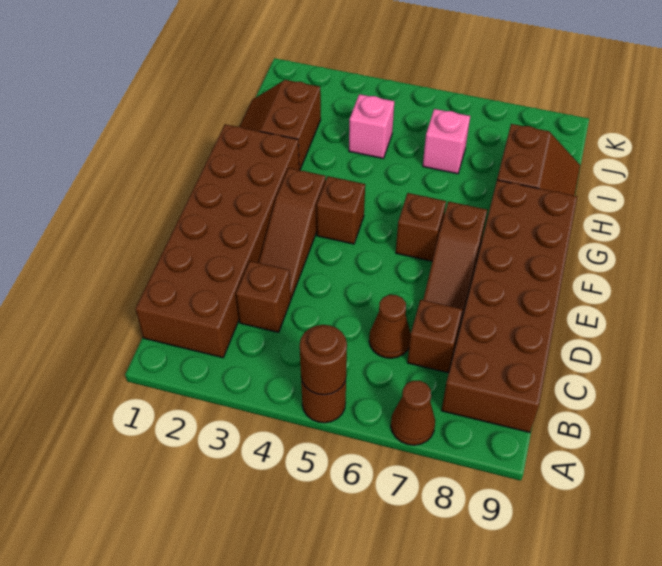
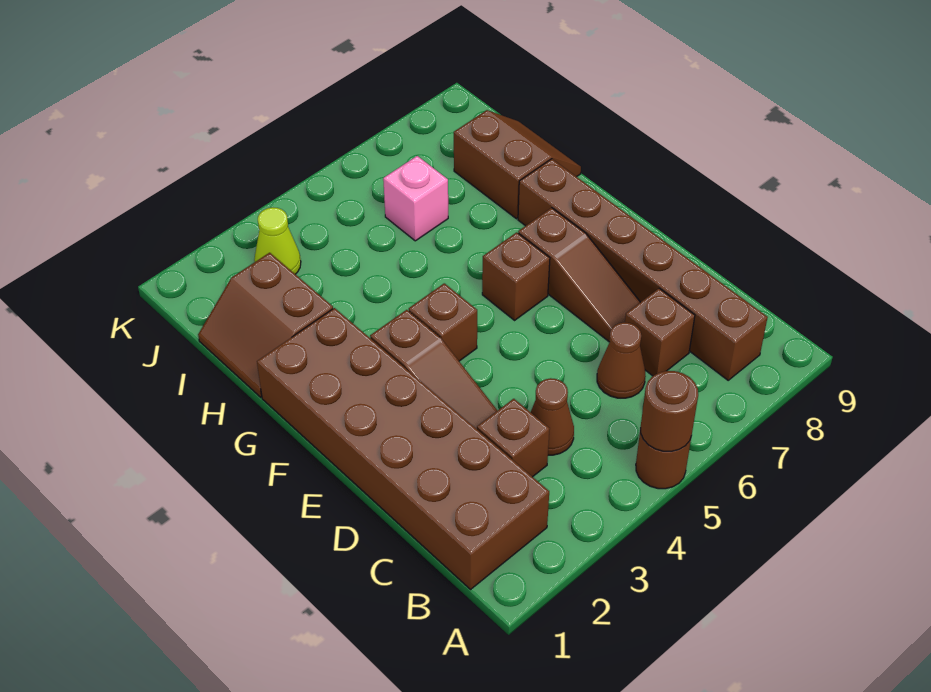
brown cone A7 level 1 -> brown cone C4 level 1
brown brick B8:G9 level 1 -> brown brick B8:G8 level 1
pink brick I4 level 1 -> none
none -> lime cone J3 level 1

